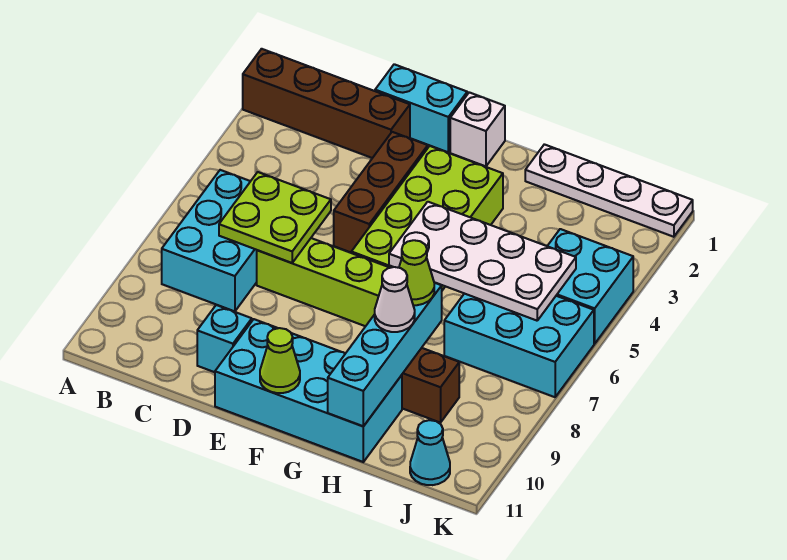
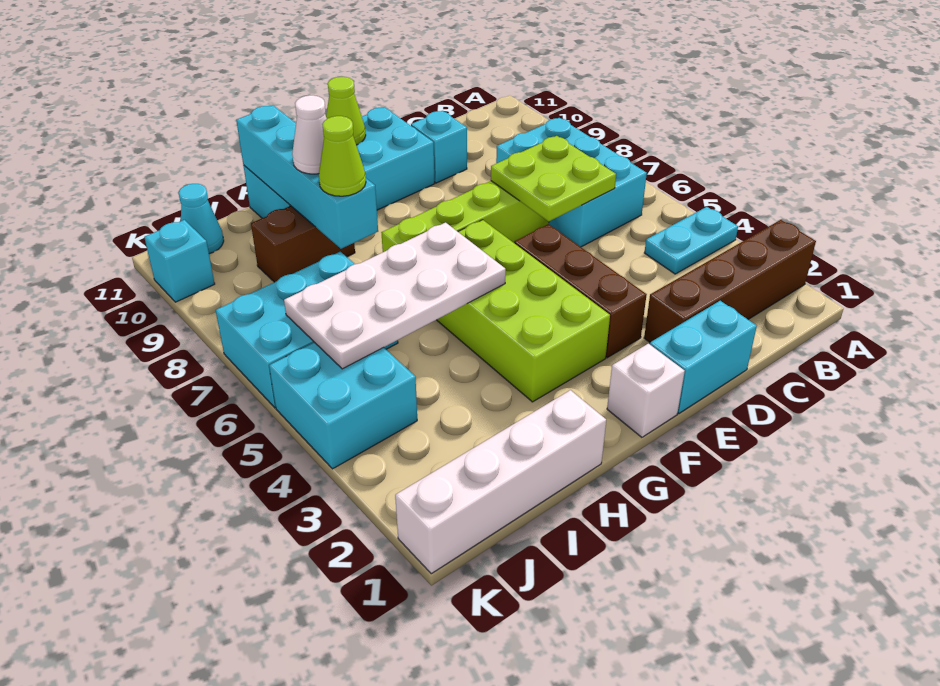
none -> cyan plate A4:B4 level 1
white plate H1:K1 level 1 -> white brick H1:K1 level 1
none -> cyan brick K10 level 1

